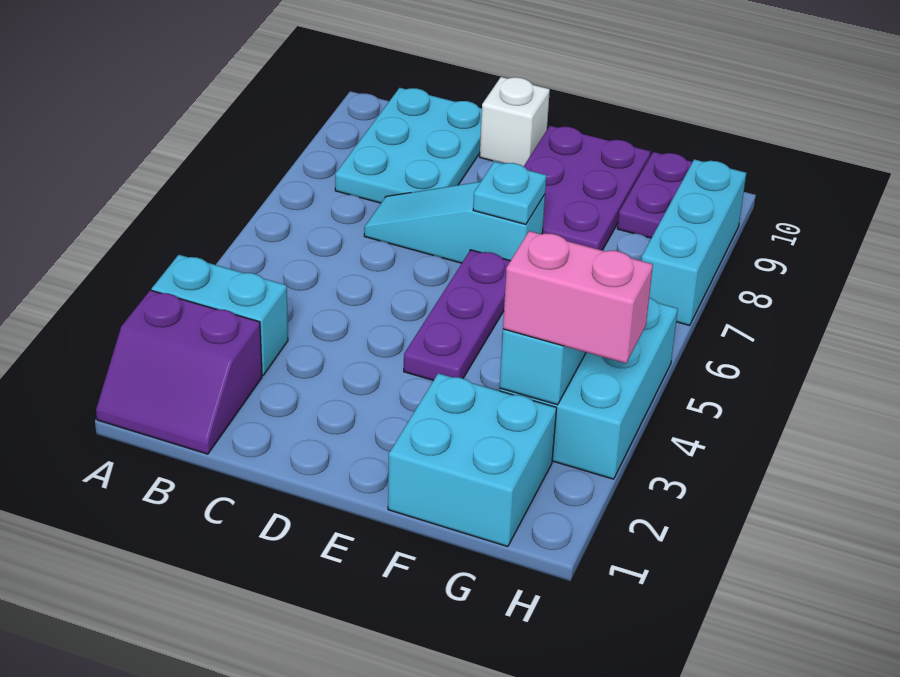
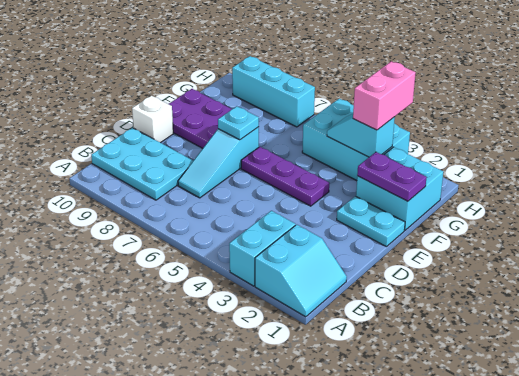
purple slope A1:B2 level 1 top 2 -> cyan slope A1:B2 level 1 top 2
none -> cyan plate E1:E2 level 1
purple plate G9:G10 level 1 -> purple plate F1:F2 level 2

